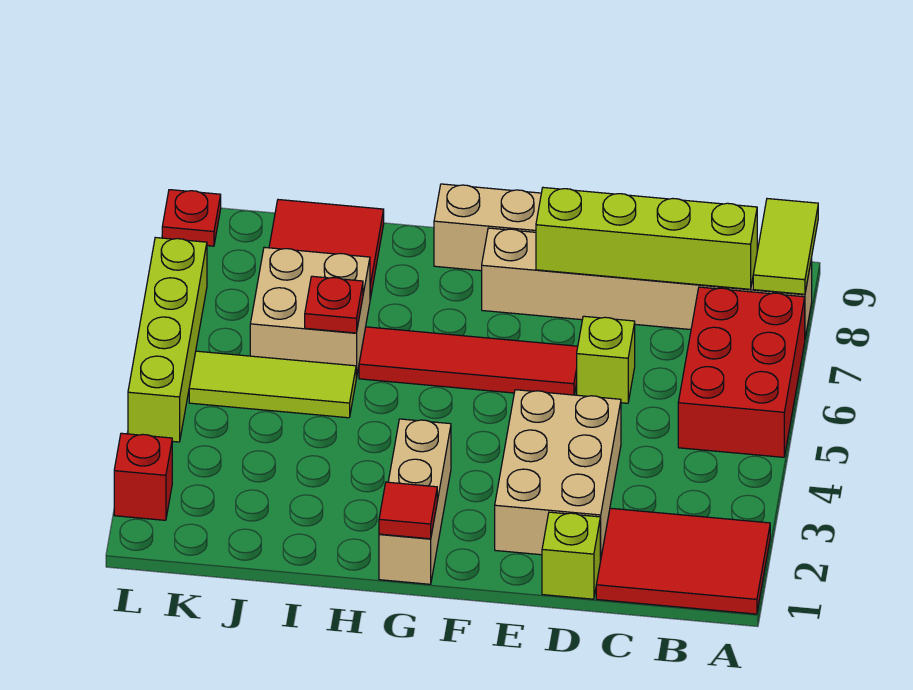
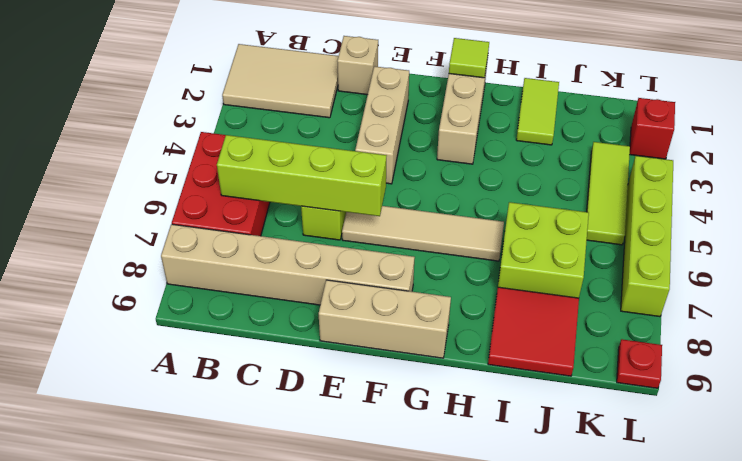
red tile A1:C2 level 1 -> tan tile A1:C2 level 1
lime tile A8:A9 level 2 -> lime tile I1:I2 level 1
lime brick B8:E8 level 2 -> lime brick B6:E6 level 2
lime brick D1 level 1 -> tan brick D1 level 1
tan brick D2:E4 level 1 -> tan brick E2:E4 level 1
red tile E6:H6 level 1 -> tan tile E6:H6 level 1
red tile G1 level 2 -> lime tile G1 level 2
lime tile I5:K5 level 1 -> lime tile K3:K5 level 1
tan brick I6:J7 level 1 -> lime brick I6:J7 level 1
red plate I6 level 2 -> none

